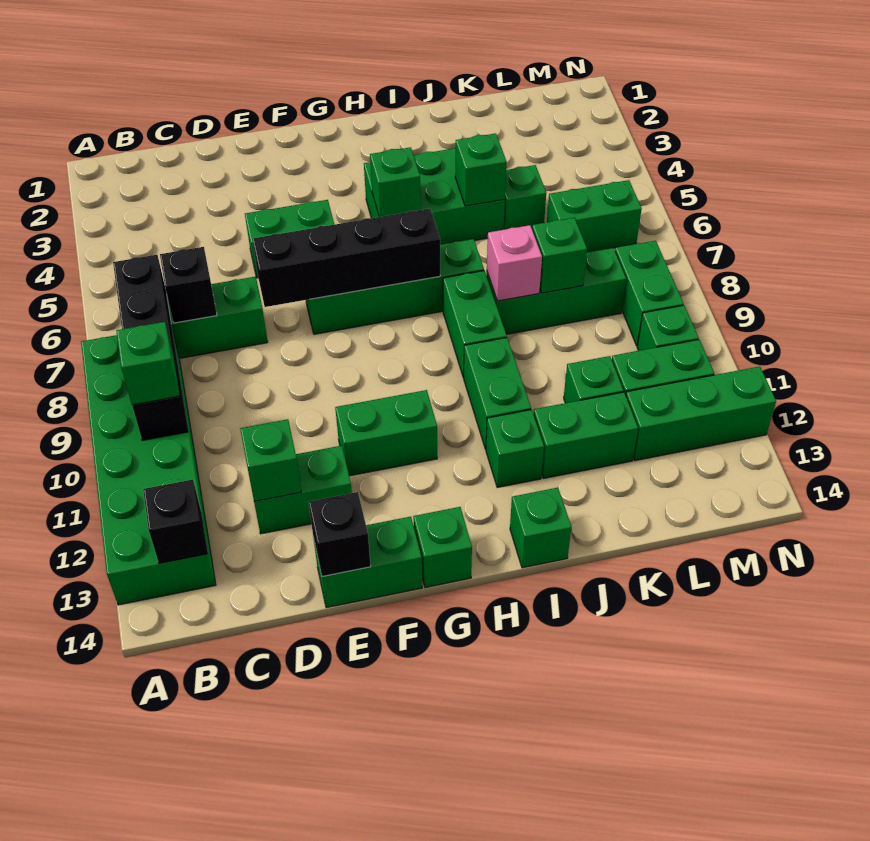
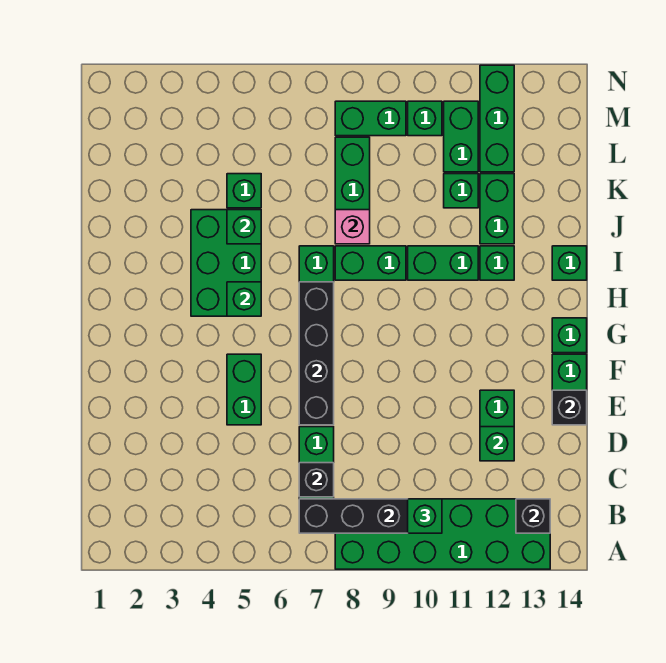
green brick F11:G11 level 1 -> none
green brick K8 level 2 -> none
green brick L6:M6 level 1 -> none

